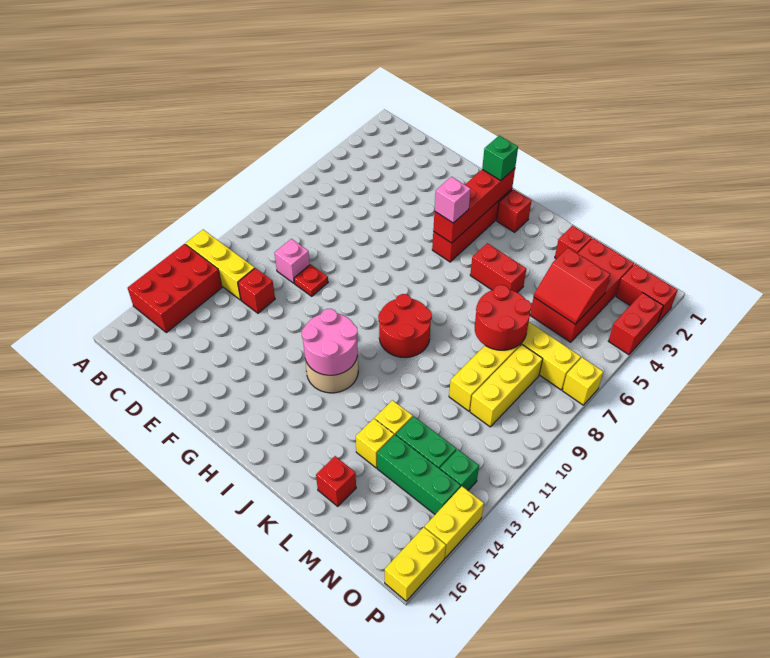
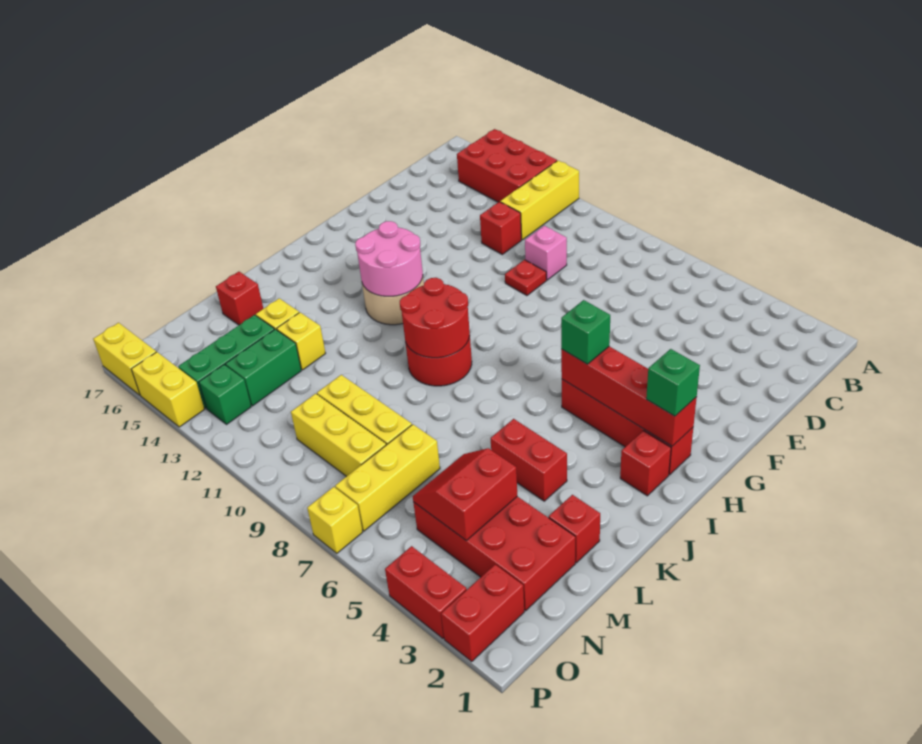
pink brick H5 level 3 -> green brick H5 level 3
red brick J5:K5 level 1 -> red brick K4:K5 level 1
red round brick L7:M8 level 2 -> red round brick I9:J10 level 2

